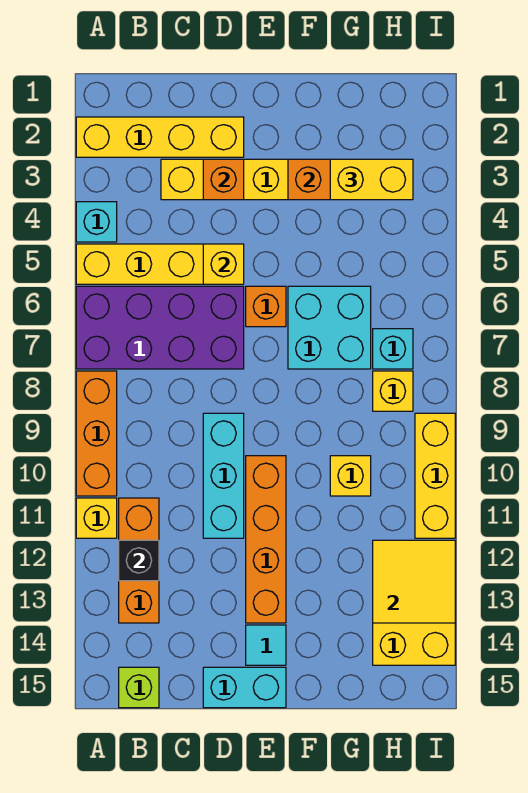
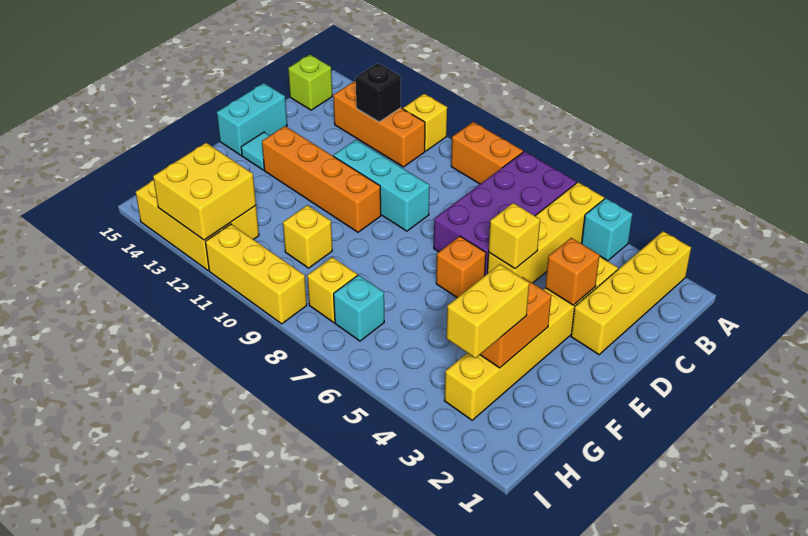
orange brick A8:A10 level 1 -> orange brick A8:A9 level 1
cyan brick F6:G7 level 1 -> none
yellow tile H12:I13 level 2 -> yellow brick H12:I13 level 2

